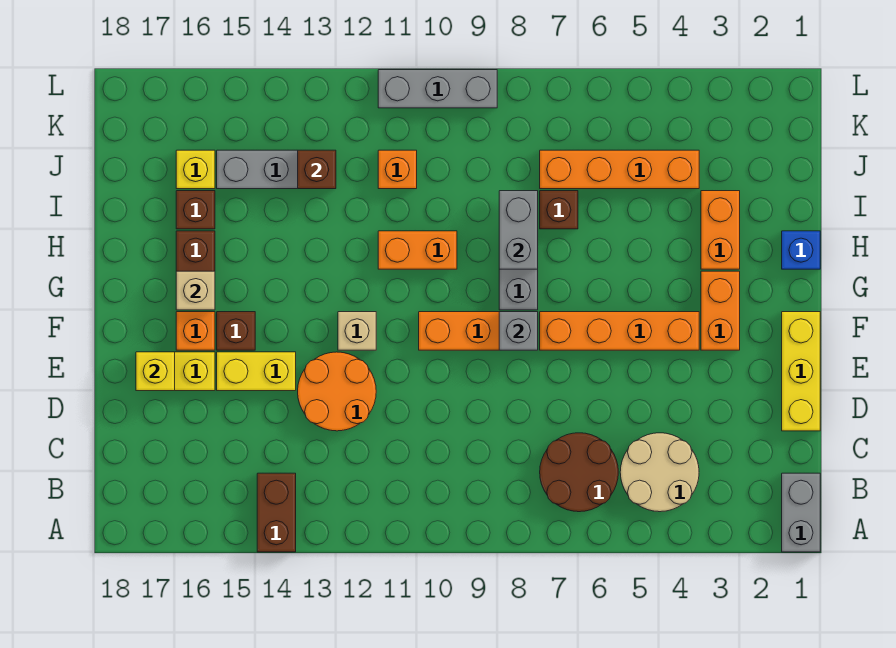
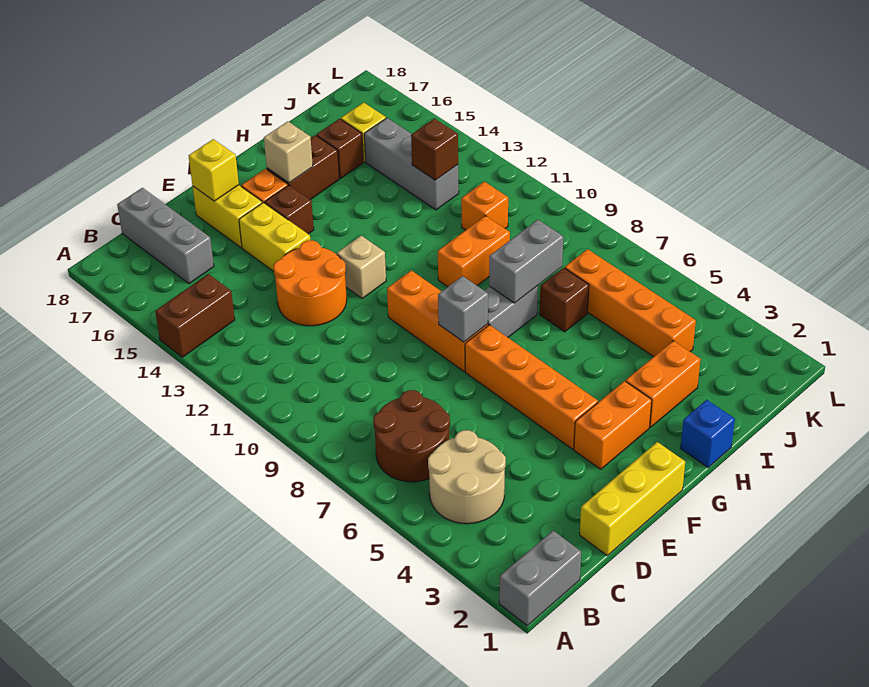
orange brick H10:H11 level 1 -> orange brick H10:I10 level 1
grey brick L9:L11 level 1 -> grey brick C16:C18 level 1

